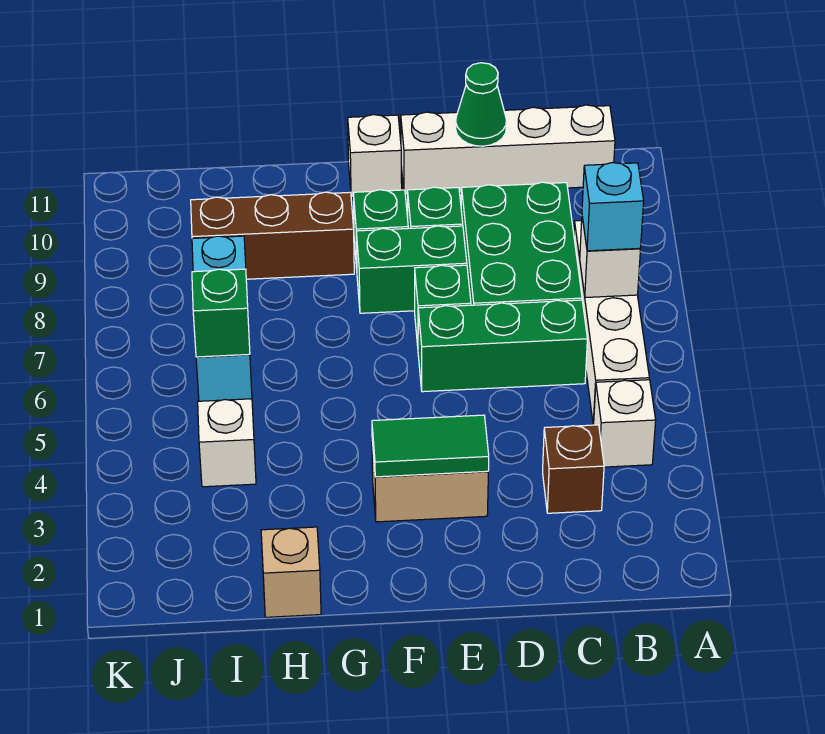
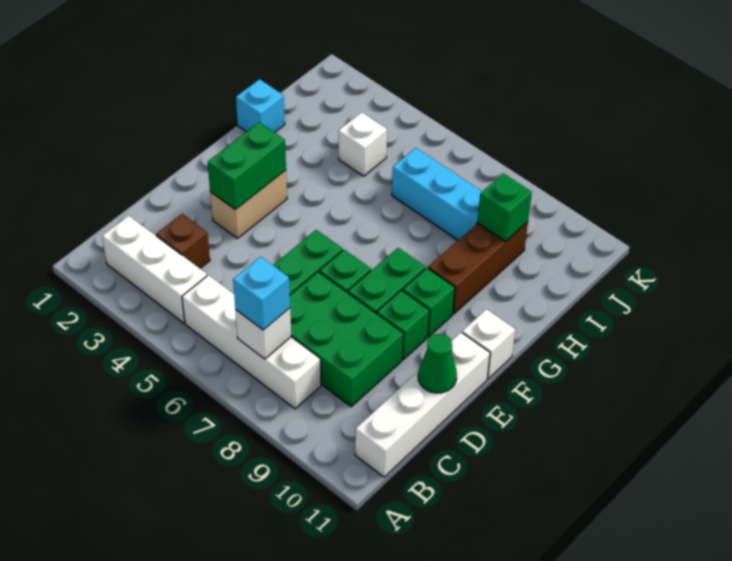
white brick B4 level 1 -> white brick B2:B4 level 1
green tile E3:F3 level 2 -> green brick E3:F3 level 2
tan brick H1 level 1 -> cyan brick H1 level 1
green brick I6 level 2 -> green brick I9 level 2

